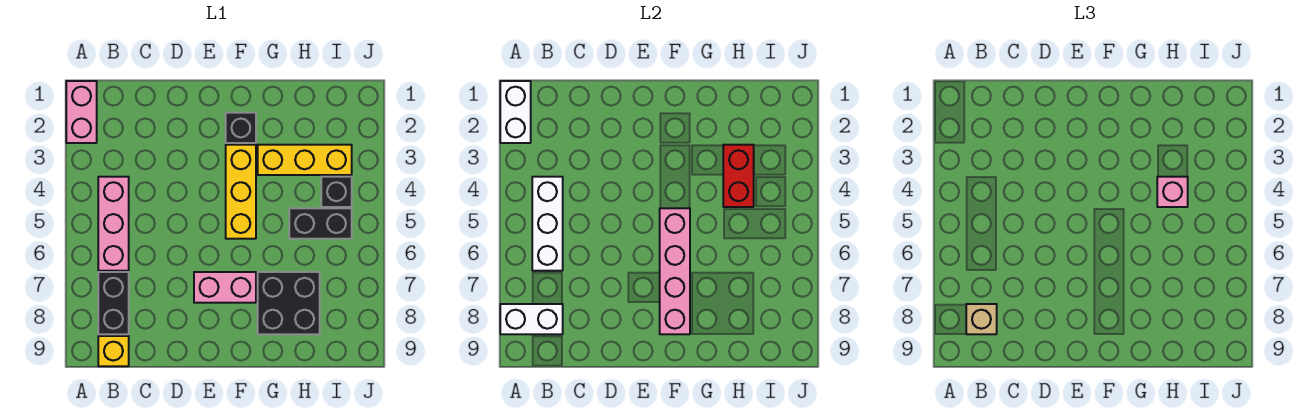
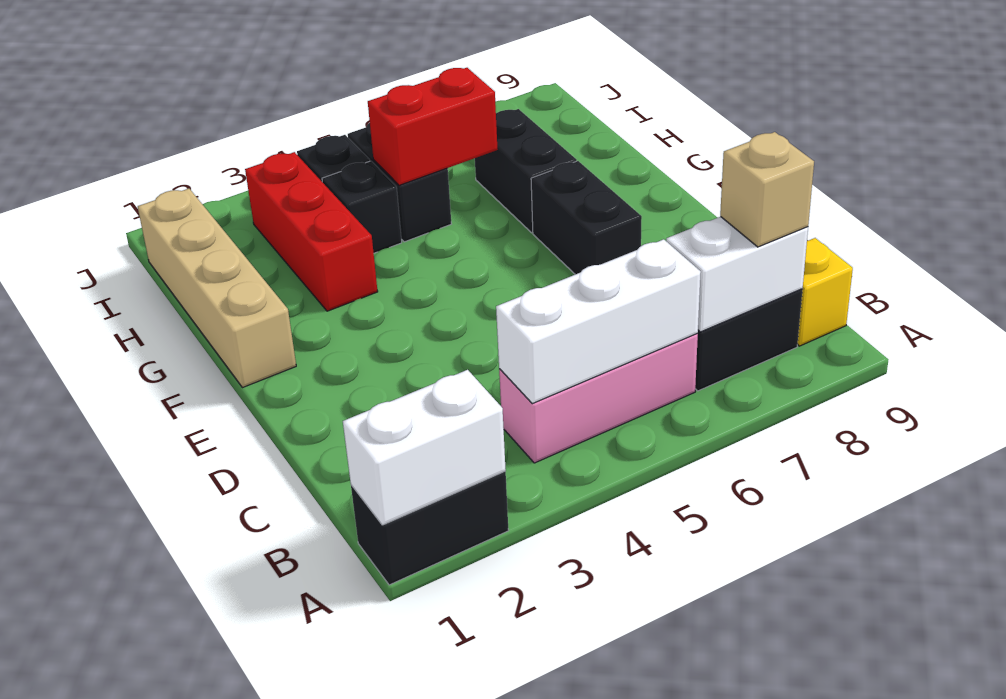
pink brick A1:A2 level 1 -> black brick A1:A2 level 1
white brick A8:B8 level 2 -> white brick B7:B8 level 2
pink brick E7:F7 level 1 -> black brick E7:F7 level 1
none -> tan brick F1:I1 level 1
black brick F2 level 1 -> black brick H4 level 1
yellow brick F3:F5 level 1 -> none
pink brick F5:F8 level 2 -> none
yellow brick G3:I3 level 1 -> red brick G3:I3 level 1
black brick G7:H8 level 1 -> black brick G7:H7 level 1
red brick H3:H4 level 2 -> red brick H5:H6 level 2
pink brick H4 level 3 -> none

